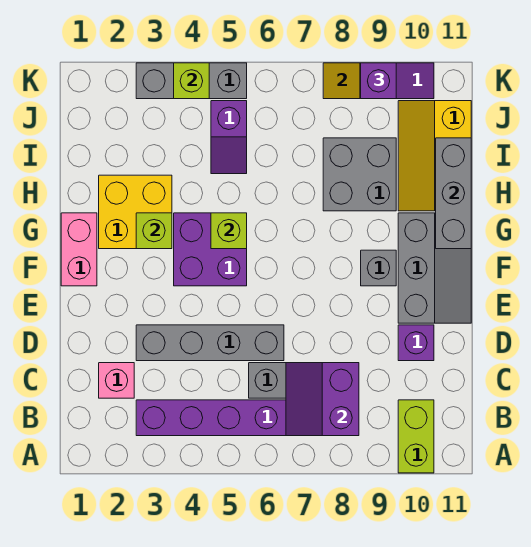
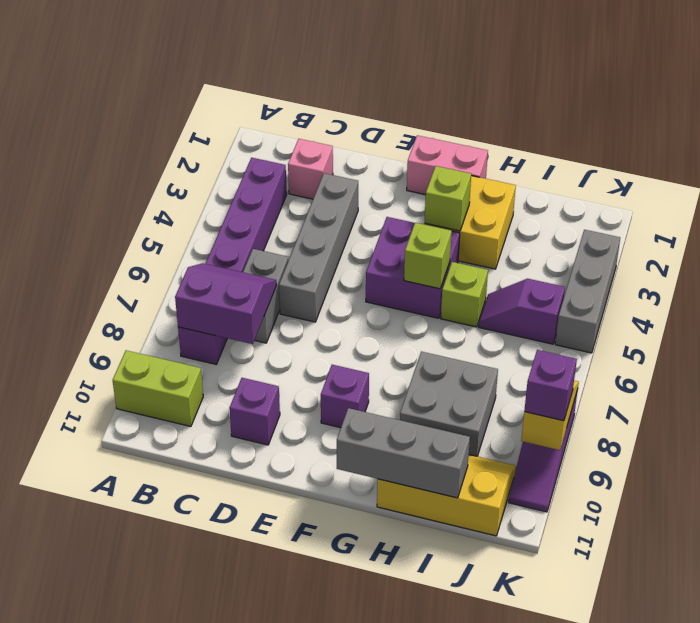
grey slope E10:G11 level 1 top 10 -> none
grey brick F9 level 1 -> purple brick F9 level 1
lime brick K4 level 2 -> lime brick H5 level 1

